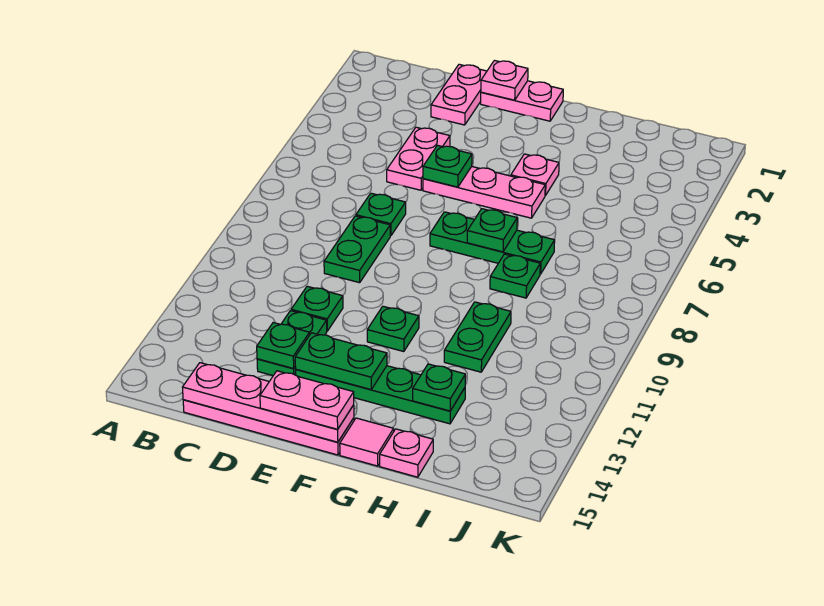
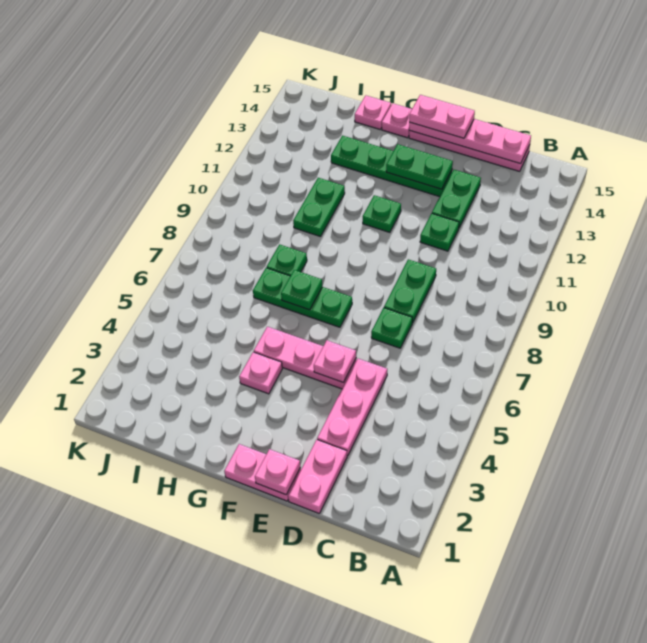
pink plate D4:D5 level 1 -> pink plate D3:D5 level 1
green plate D13 level 2 -> none
green plate E5 level 2 -> pink plate E5 level 2
pink tile G15 level 1 -> pink plate G15 level 1
green plate H13 level 2 -> none

